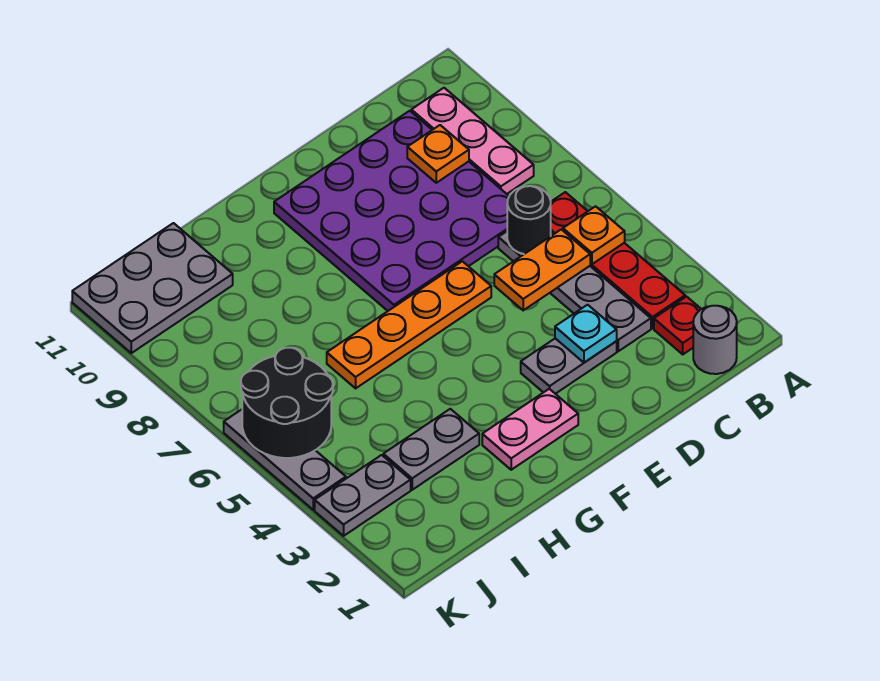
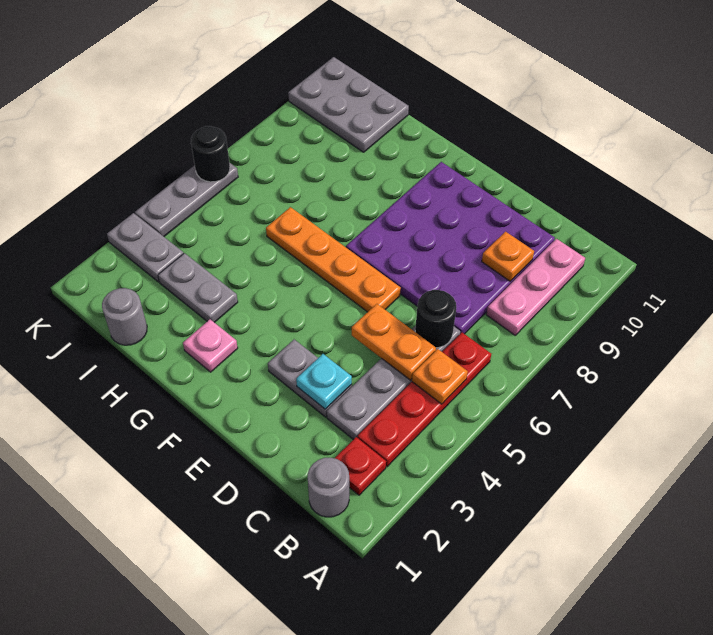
pink plate F2:G2 level 1 -> pink plate G2 level 1
none -> grey round brick I1 level 1
black round brick J5:K6 level 2 -> black round brick K6 level 2

